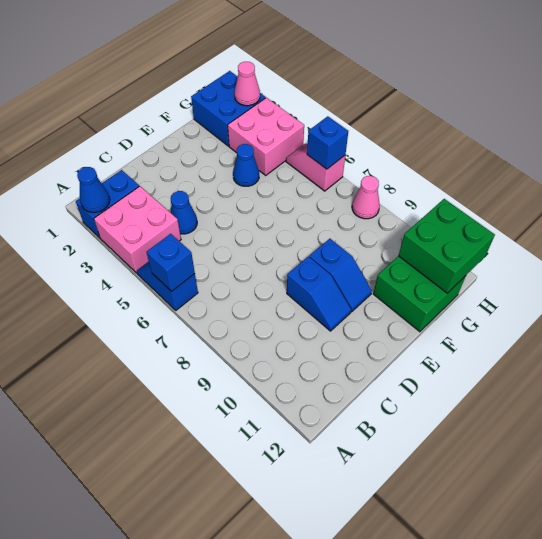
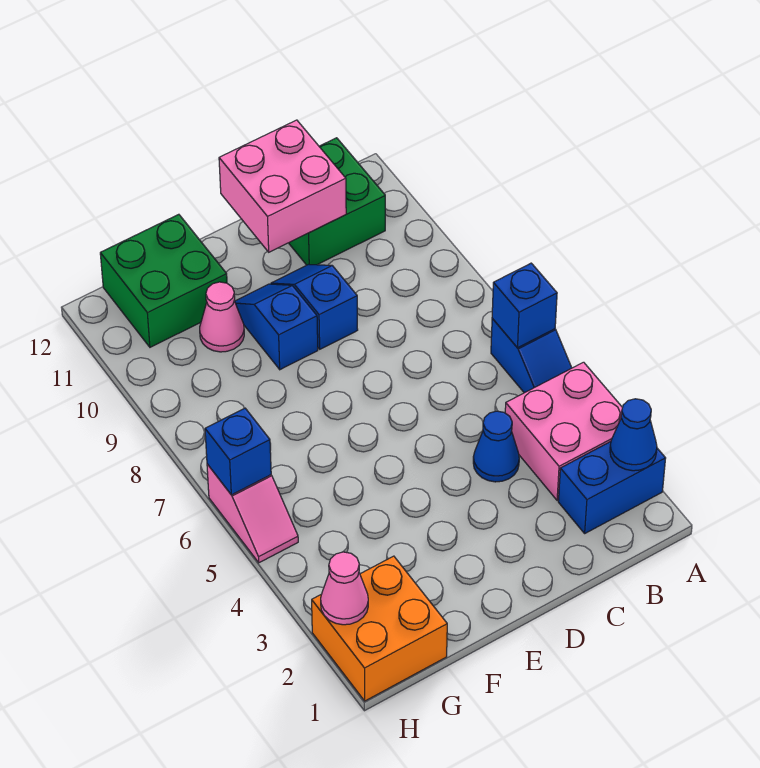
blue cone F4 level 1 -> none
blue brick G1:H2 level 1 -> orange brick G1:H2 level 1
pink brick G3:H4 level 1 -> pink brick C11:D12 level 2
green brick G11:H12 level 2 -> green brick B11:C12 level 1
pink cone H8 level 1 -> pink cone F10 level 1

